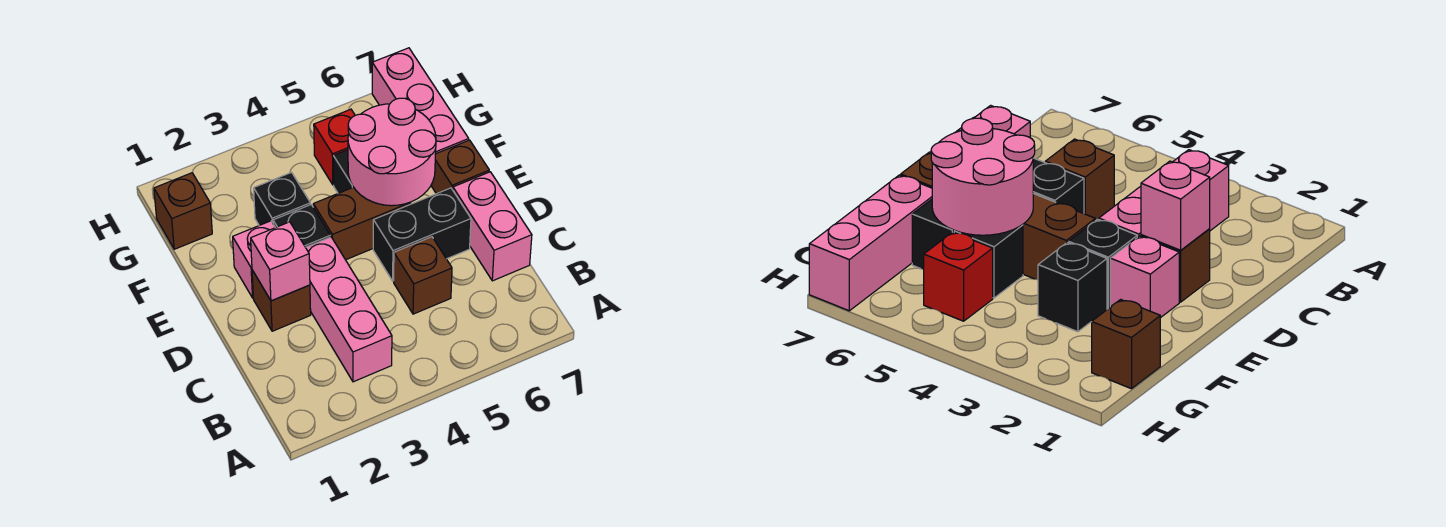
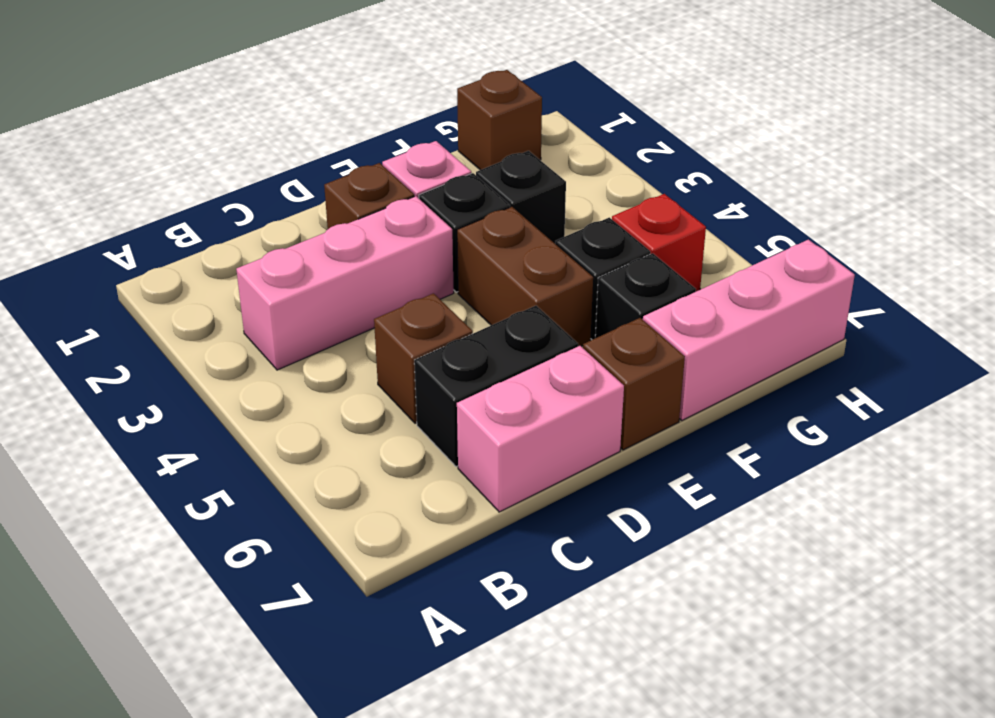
pink brick D2 level 2 -> none
black brick D5:D6 level 1 -> black brick C6:D6 level 1
pink round brick E5:F6 level 2 -> none

